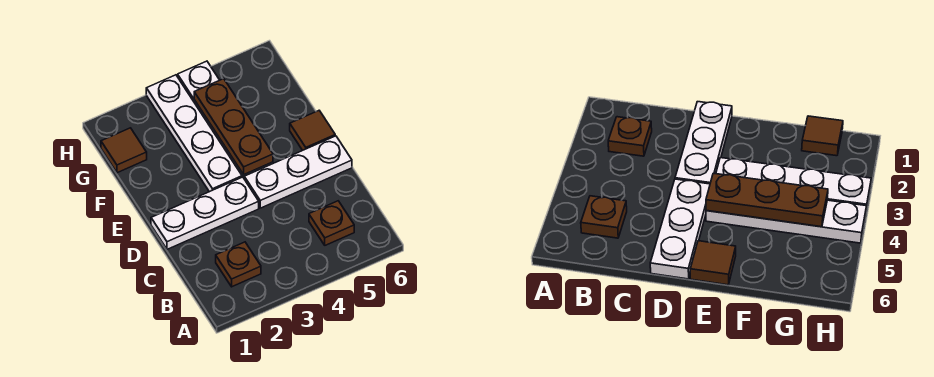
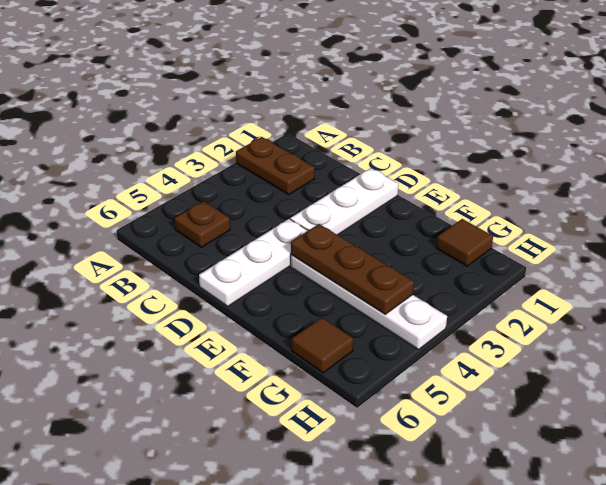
brown plate B2 level 1 -> brown plate A2:B2 level 1
white plate E3:H3 level 1 -> none
brown tile E6 level 1 -> brown tile G6 level 1

